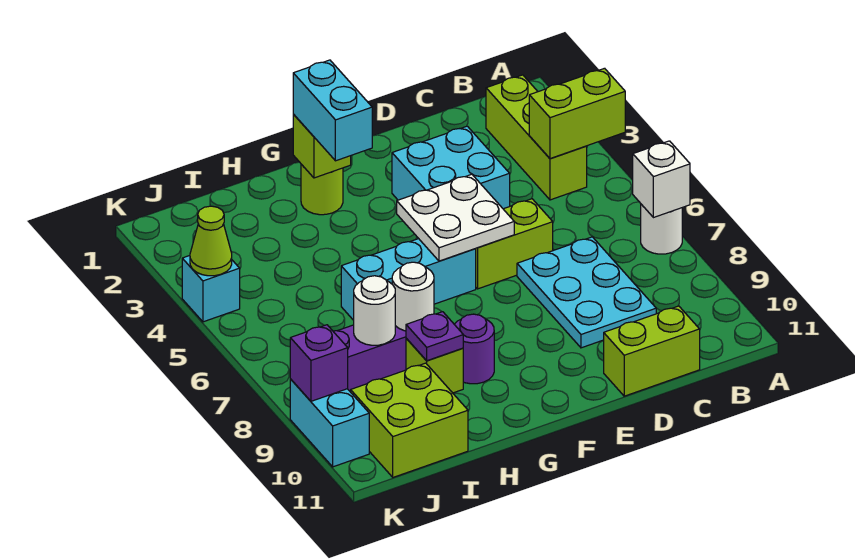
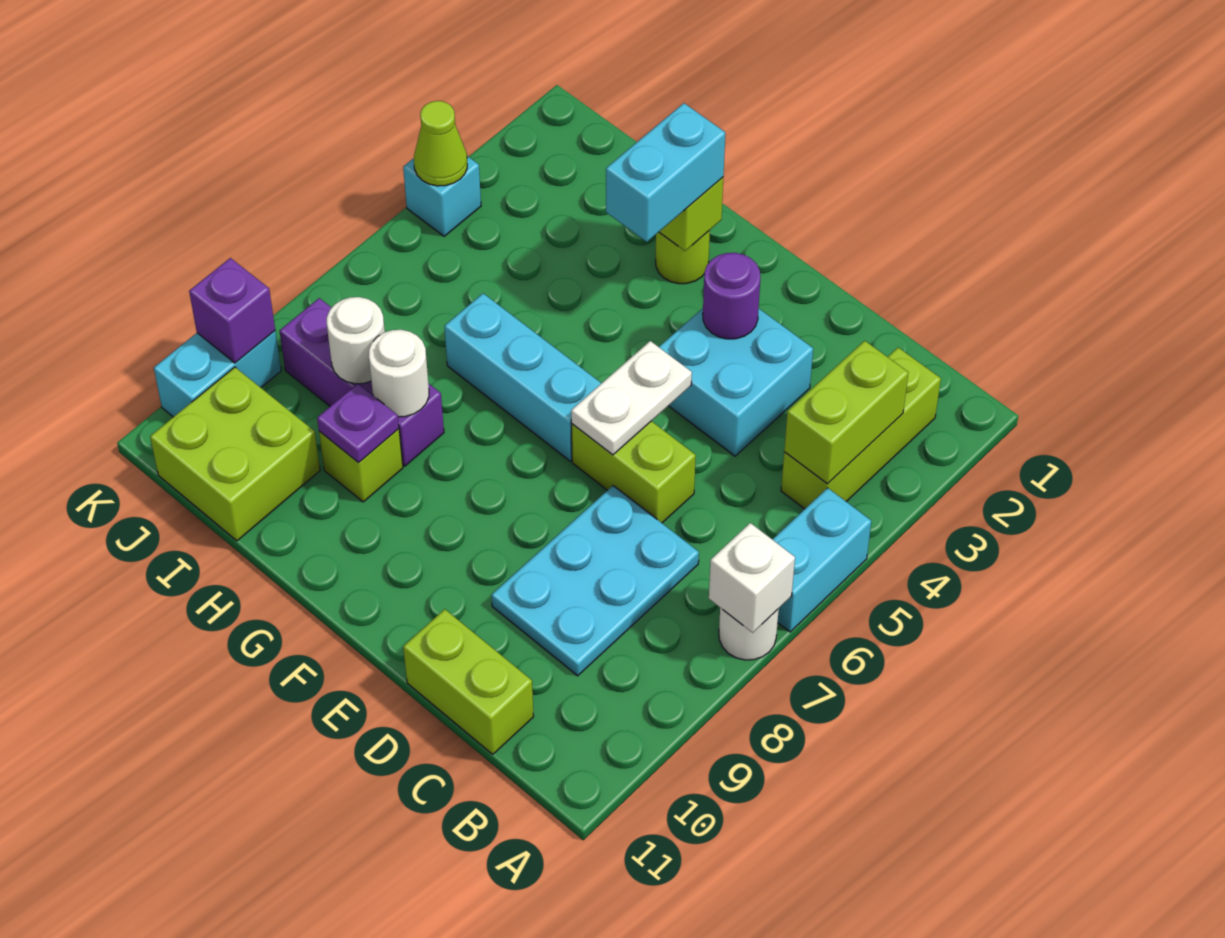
lime brick A4:B4 level 2 -> lime brick B3:B4 level 2
none -> cyan brick A5:A6 level 1
white plate E5:F6 level 2 -> white plate E5:E6 level 2
purple round brick G9 level 1 -> purple round brick E3 level 2

